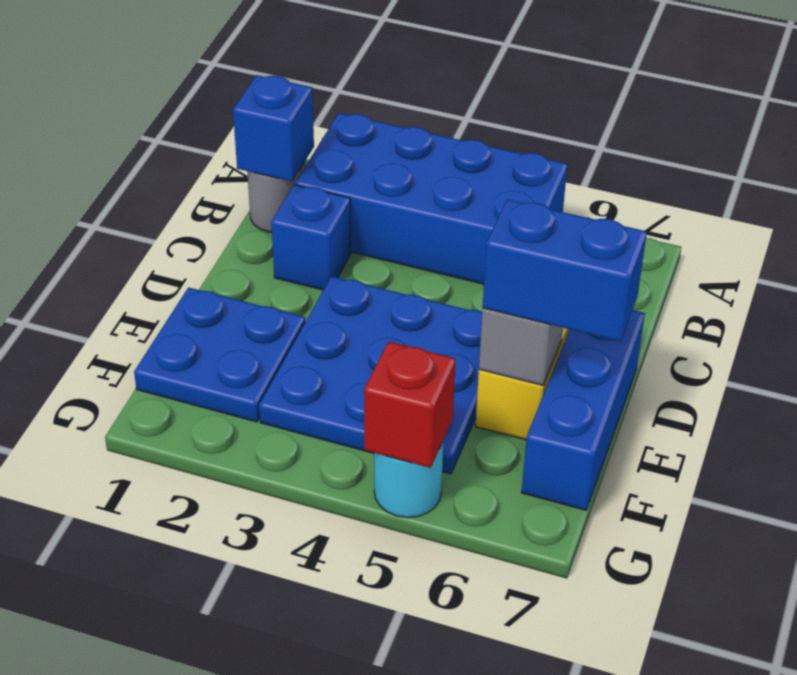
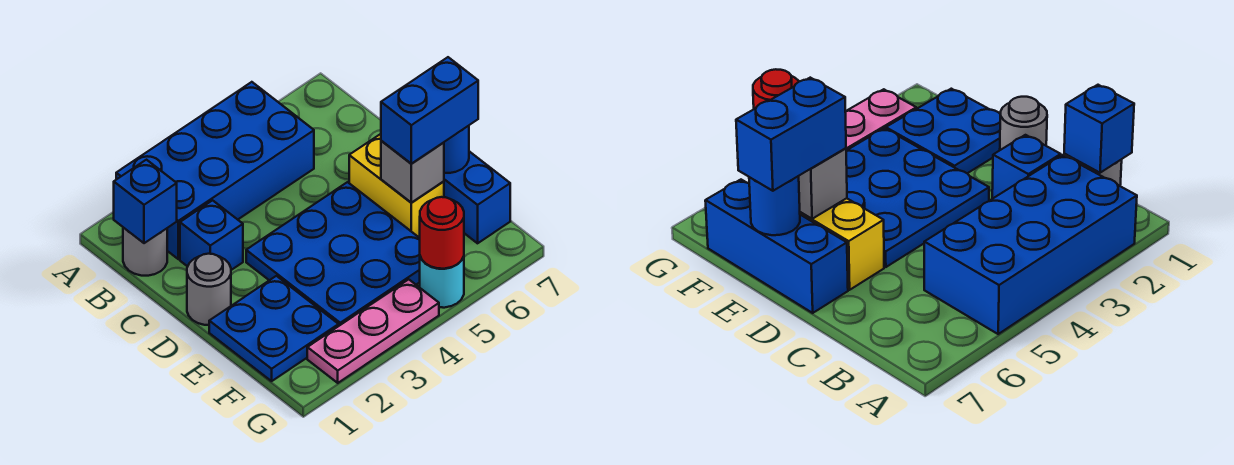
none -> grey round brick D1 level 1
none -> blue round brick E7 level 2
none -> pink plate G2:G4 level 1
red brick G5 level 2 -> red round brick G5 level 2

